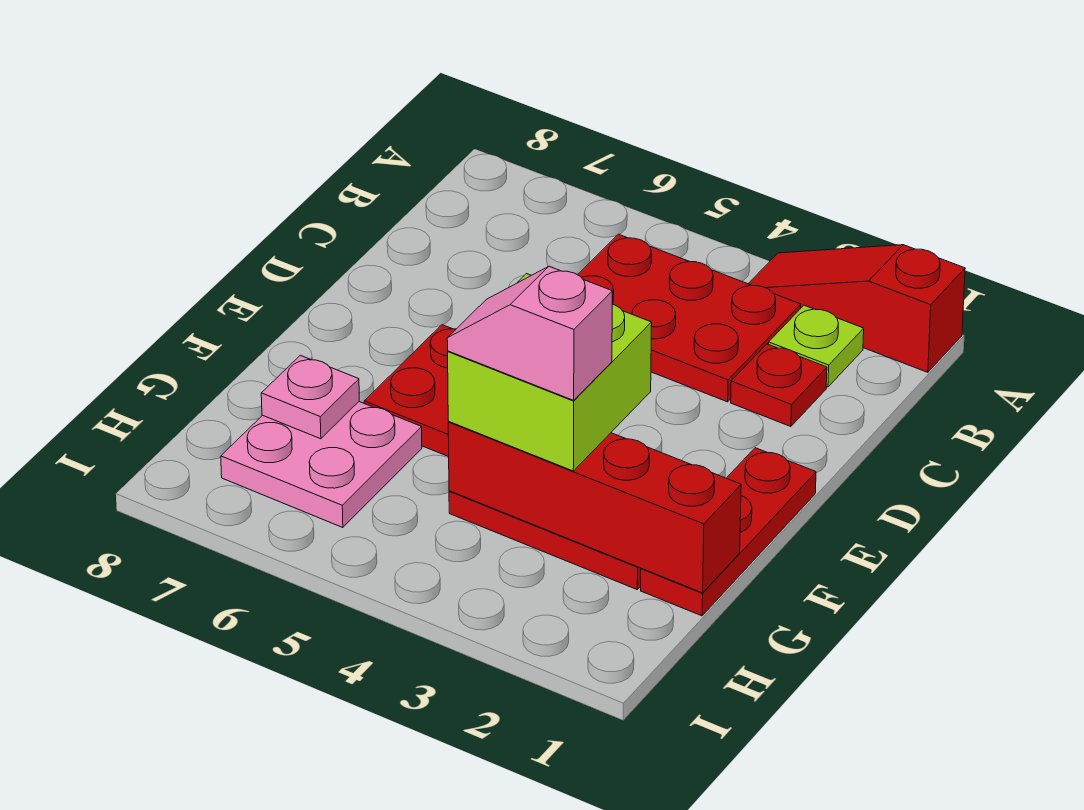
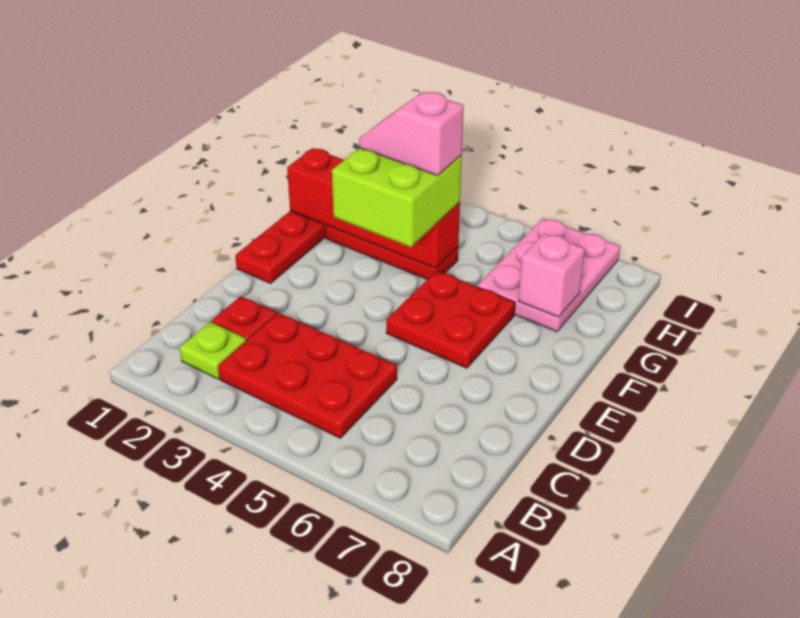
red slope A1:A3 level 1 top 1 -> none
pink slope G3:G4 level 4 top 3 -> pink slope G3:G4 level 4 top 4
pink plate G6:H7 level 1 -> pink plate G6:I7 level 1
pink plate G7 level 2 -> pink brick G7 level 2

